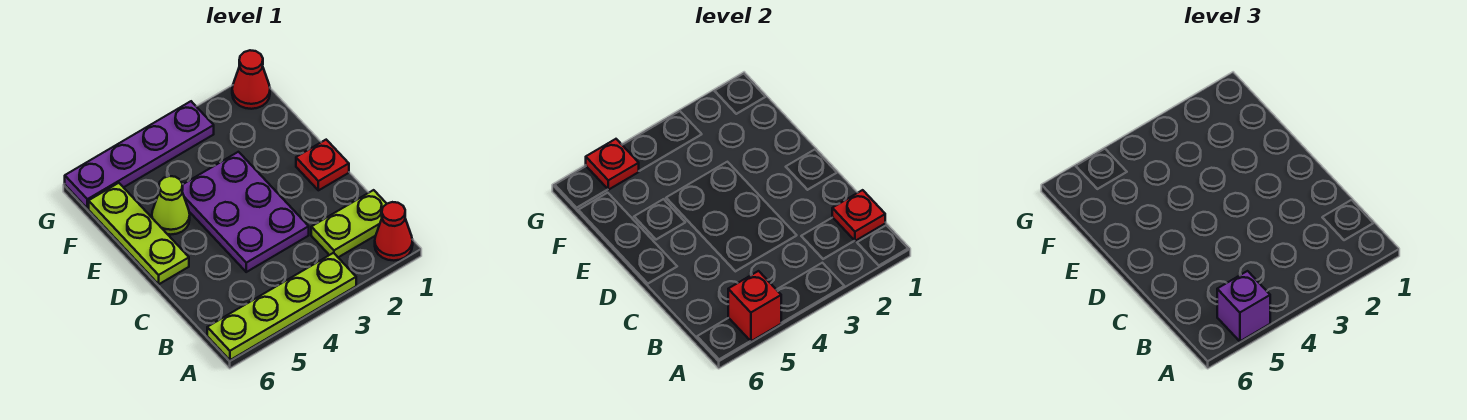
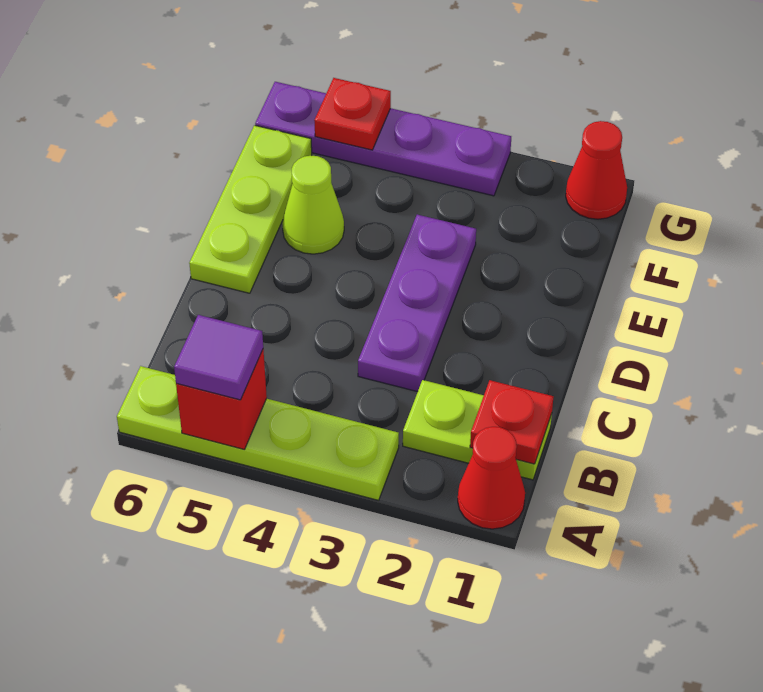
purple brick A5 level 3 -> purple tile A5 level 3
purple plate C3:E4 level 1 -> purple plate C3:E3 level 1
red plate D1 level 1 -> none

